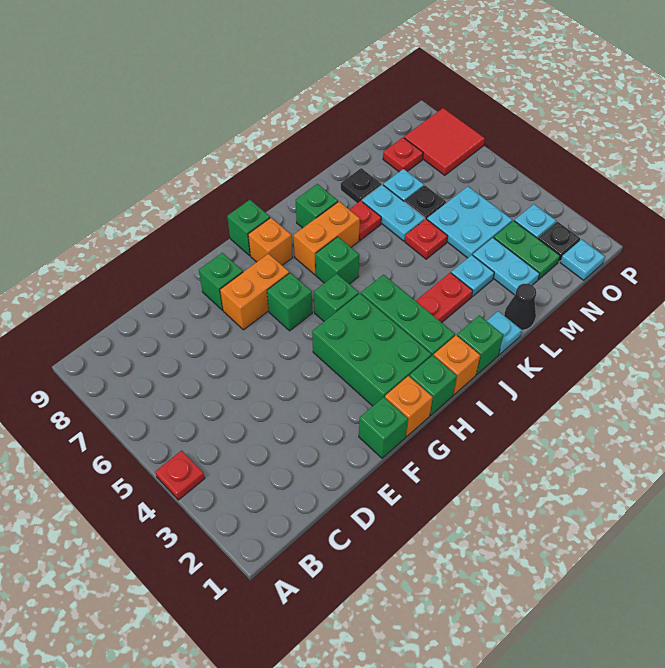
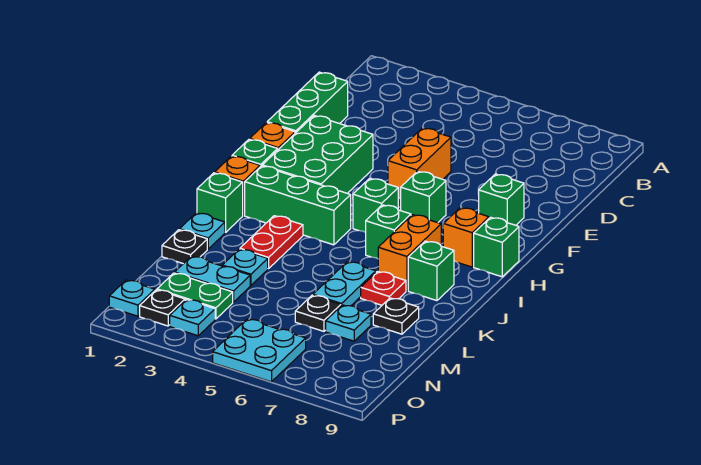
red plate A4 level 1 -> none
green brick F1 level 1 -> green brick D1:F1 level 1
orange brick F7:G7 level 1 -> orange brick E5:F5 level 1
green brick G2:H4 level 1 -> green brick F2:H3 level 1
black cone L1 level 1 -> black plate L1 level 1
red plate L5 level 1 -> none
cyan plate L6:L7 level 1 -> cyan plate K6:L6 level 1
cyan plate M4:N5 level 1 -> cyan plate O5:P6 level 1
red plate N8 level 1 -> none
red tile O7:P8 level 1 -> none

